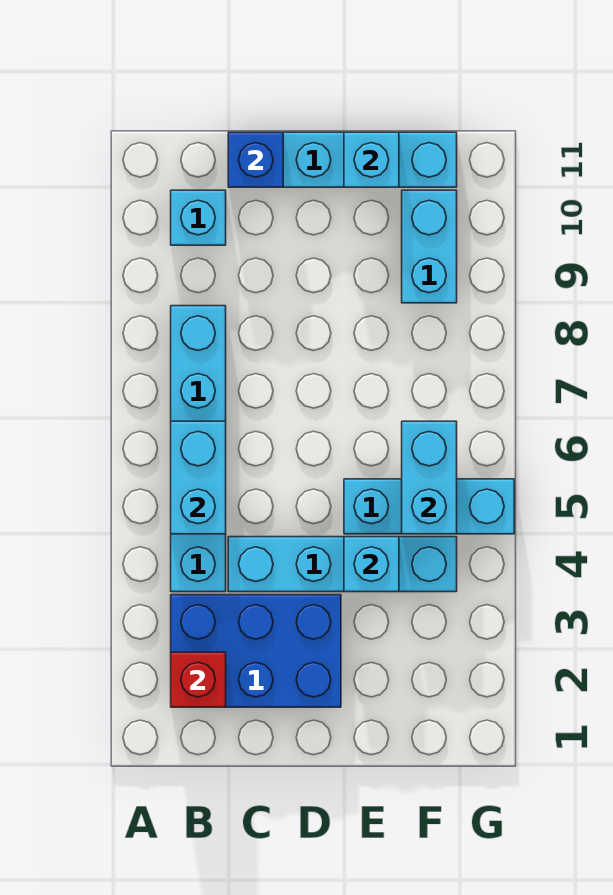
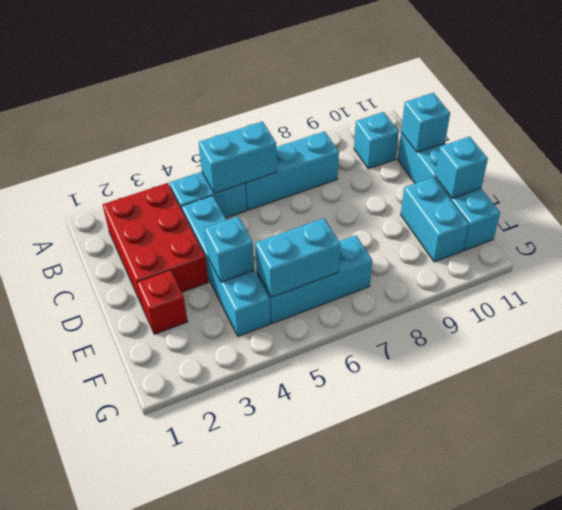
blue brick B2:D3 level 1 -> red brick B2:D3 level 1
red brick B2 level 2 -> red brick E2 level 1
blue brick C11 level 2 -> cyan brick C11 level 2
cyan brick E5:G5 level 1 -> cyan brick F5:F7 level 1
cyan brick F9:F10 level 1 -> cyan brick E10:F10 level 1

